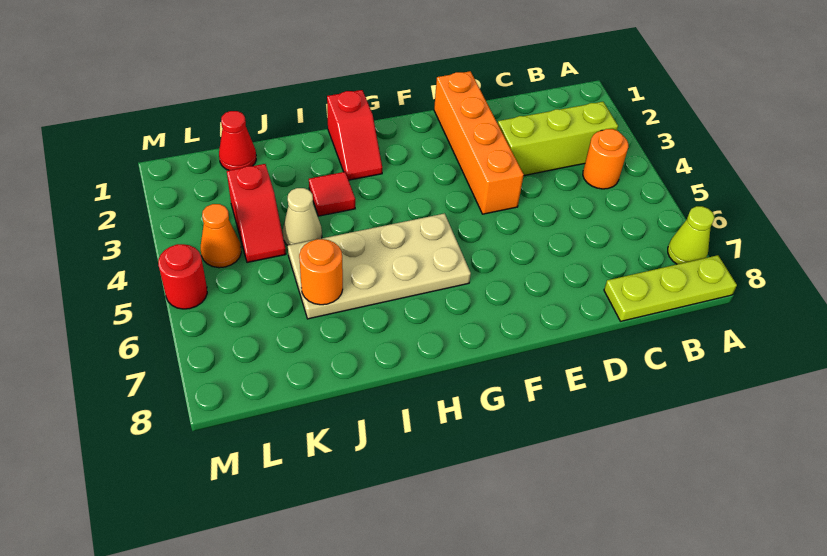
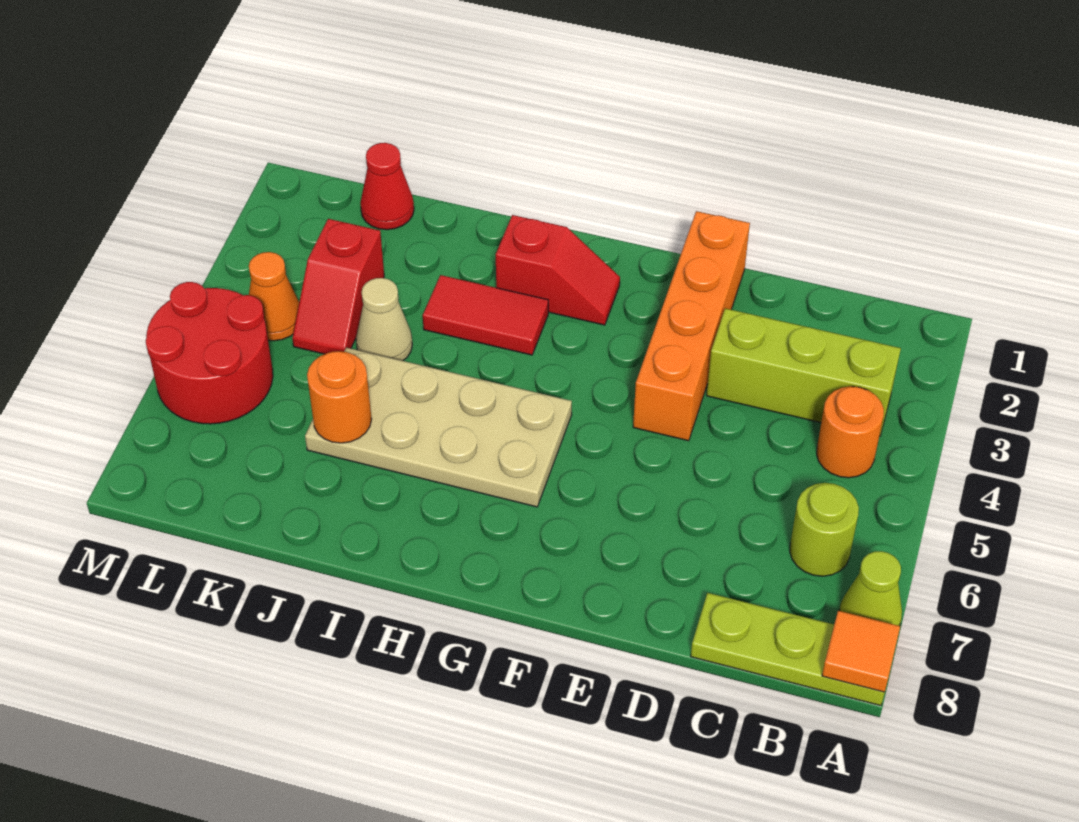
none -> orange tile A8 level 2
none -> lime round brick B6 level 1
red slope H1:H2 level 1 top 1 -> red slope G2:H2 level 1 top H
red tile I3 level 1 -> red tile H3:I3 level 1
red round brick M5 level 1 -> red round brick L5:M6 level 1

